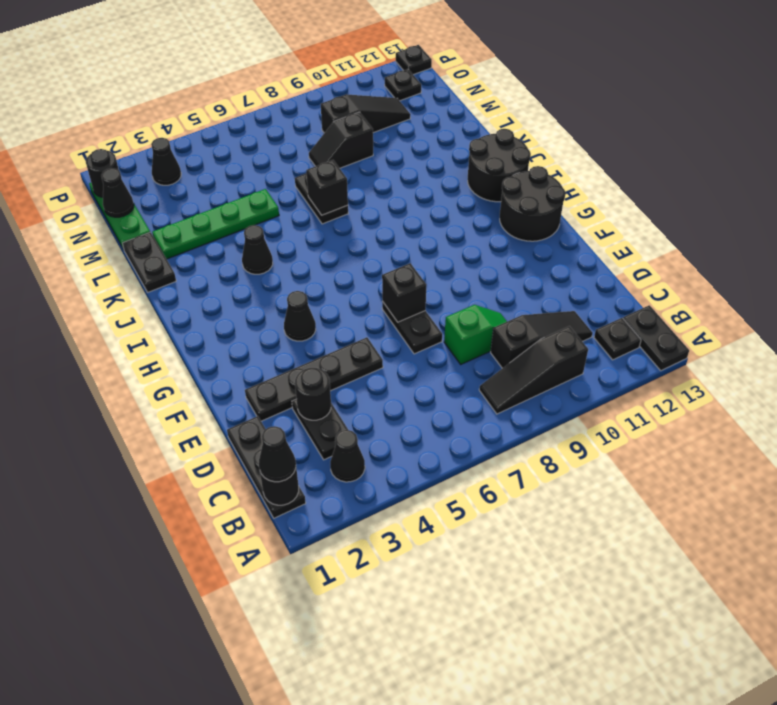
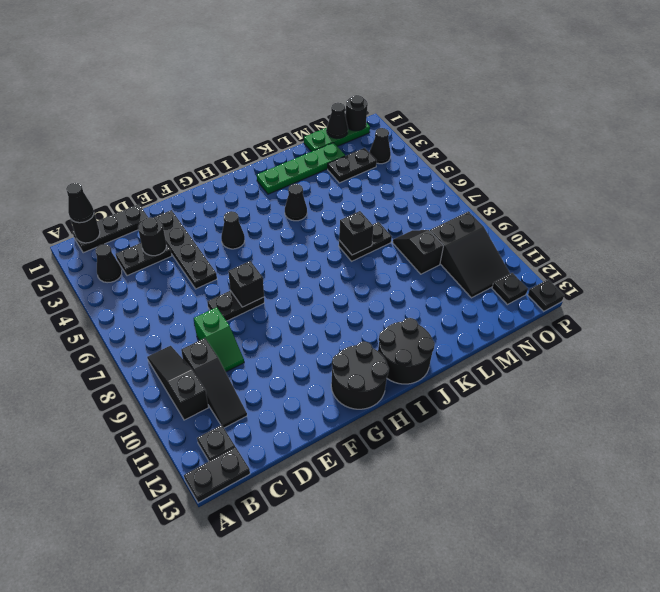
black plate K1:L1 level 1 -> black plate M3:N3 level 1
green plate L2:L5 level 1 -> green plate J2:M2 level 1
black slope N9:N11 level 1 top 9 -> black slope N9:O11 level 1 top 9

